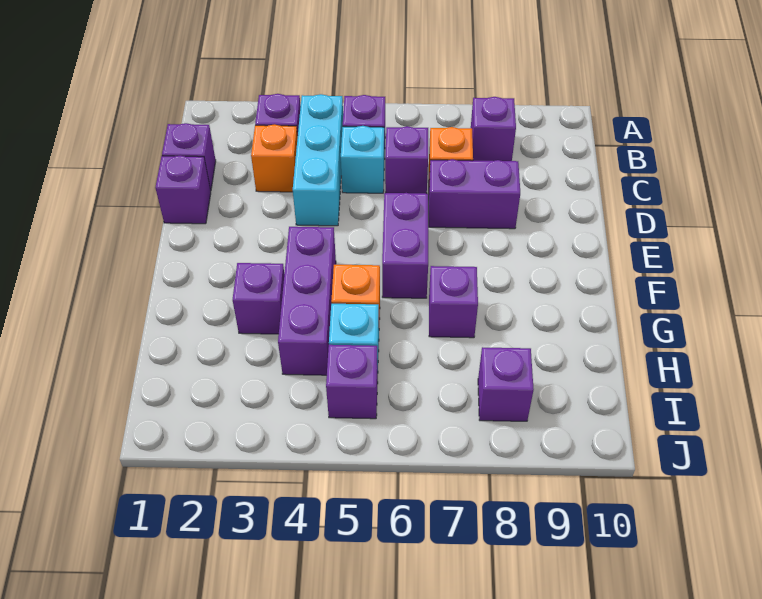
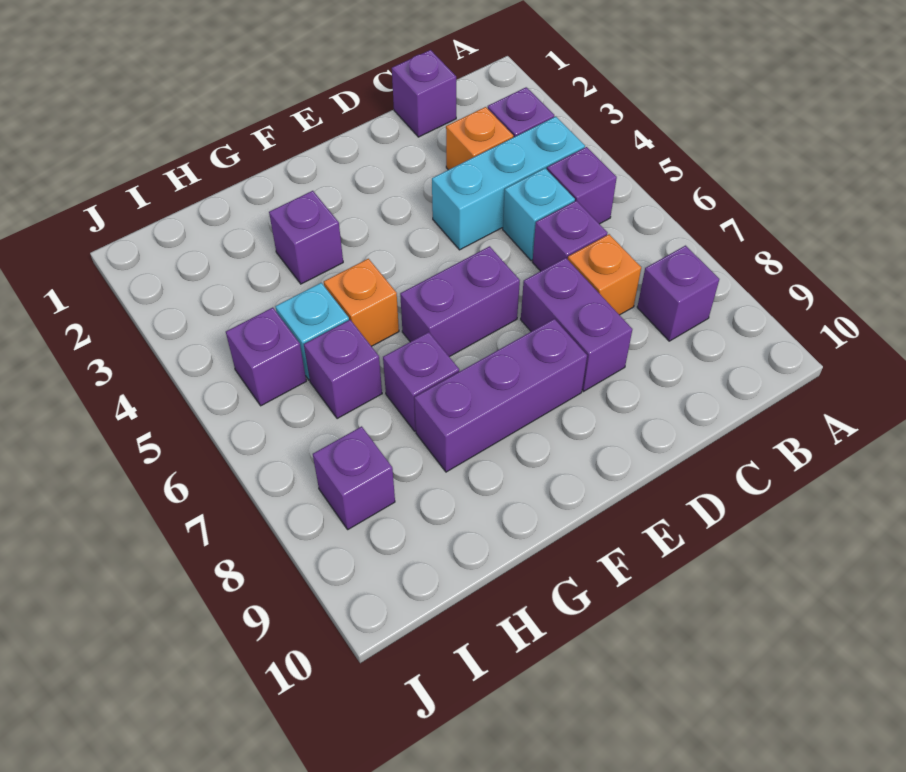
purple brick D1 level 1 -> purple brick H6 level 1
purple brick F4:H4 level 1 -> purple brick E8:G8 level 1

